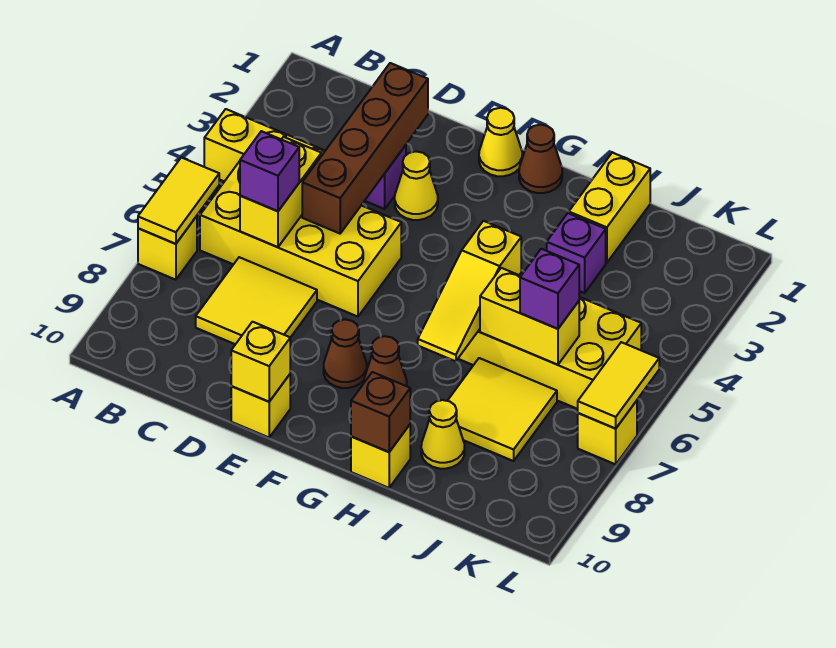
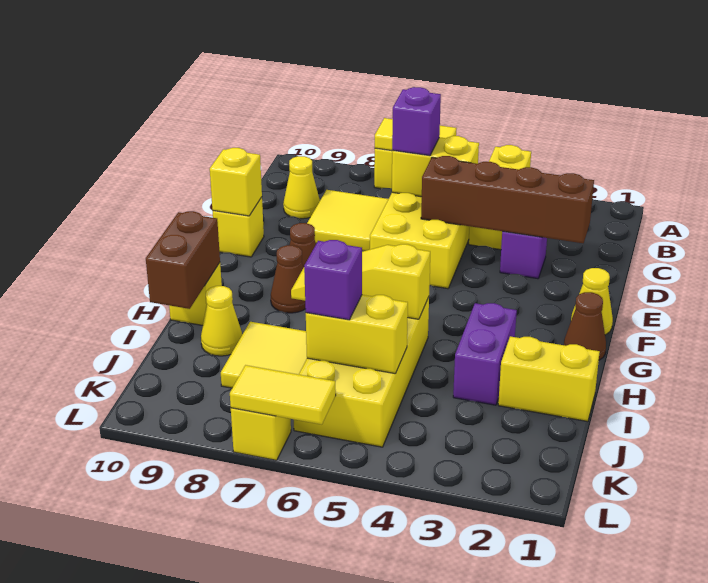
yellow cone E3 level 1 -> yellow cone C9 level 1
brown brick H10 level 2 -> brown brick H10:I10 level 2
purple brick I3 level 1 -> purple brick H3:I3 level 1
yellow brick I6:J6 level 2 -> yellow brick J5:J6 level 2

